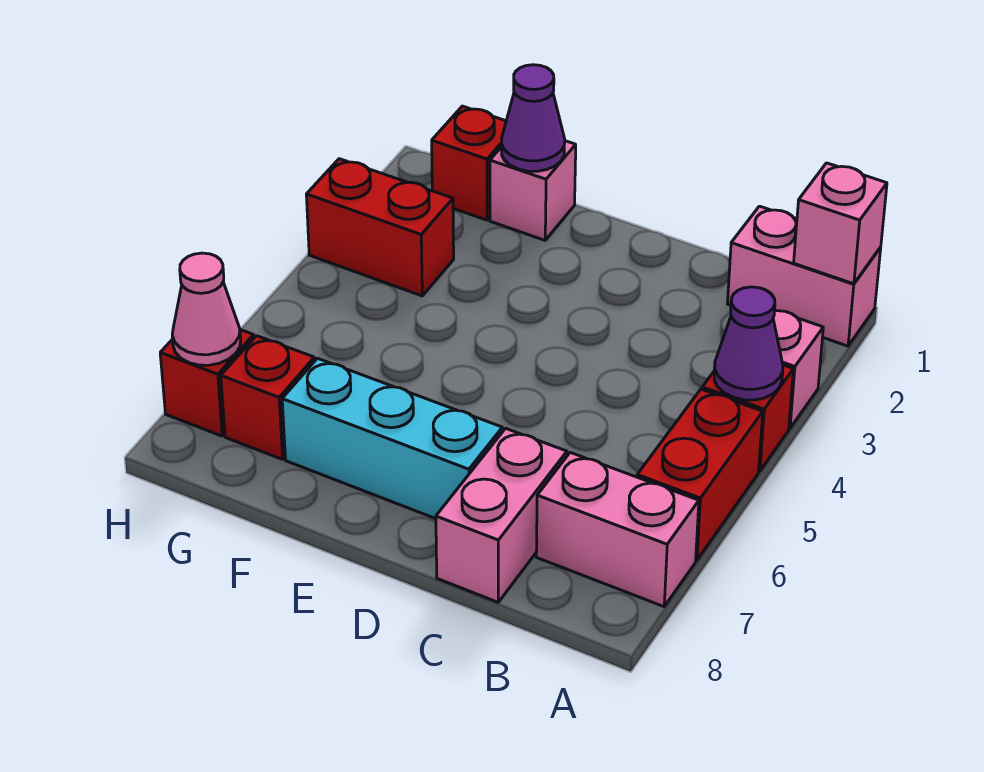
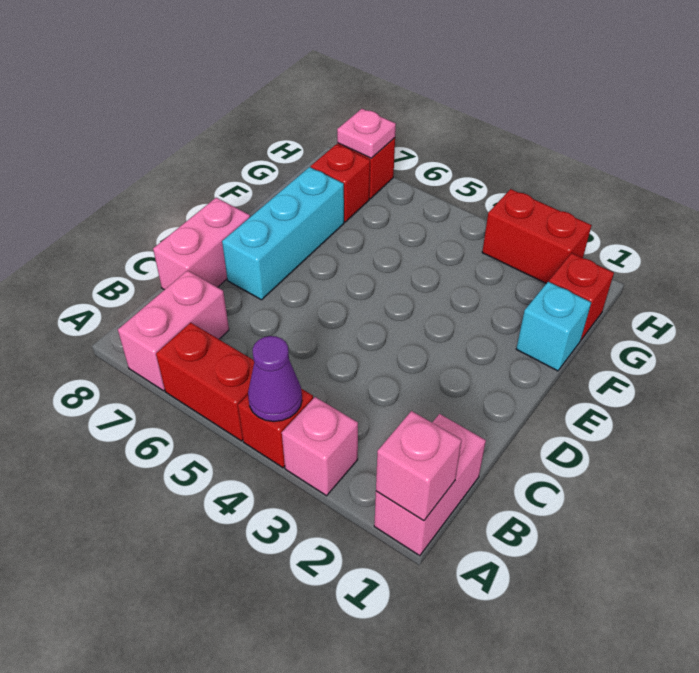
pink brick C7:C8 level 1 -> pink brick C8:D8 level 1
pink brick F1 level 1 -> cyan brick F1 level 1
purple cone F1 level 2 -> none
red brick G3:H3 level 1 -> red brick H2:H3 level 1
pink cone H7 level 2 -> pink plate H7 level 2

